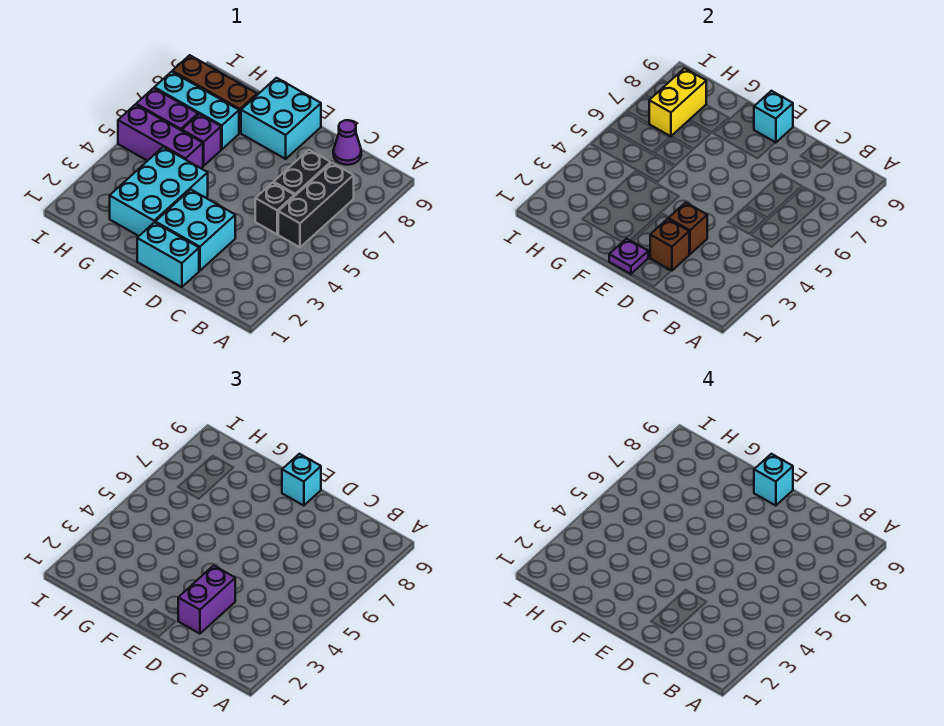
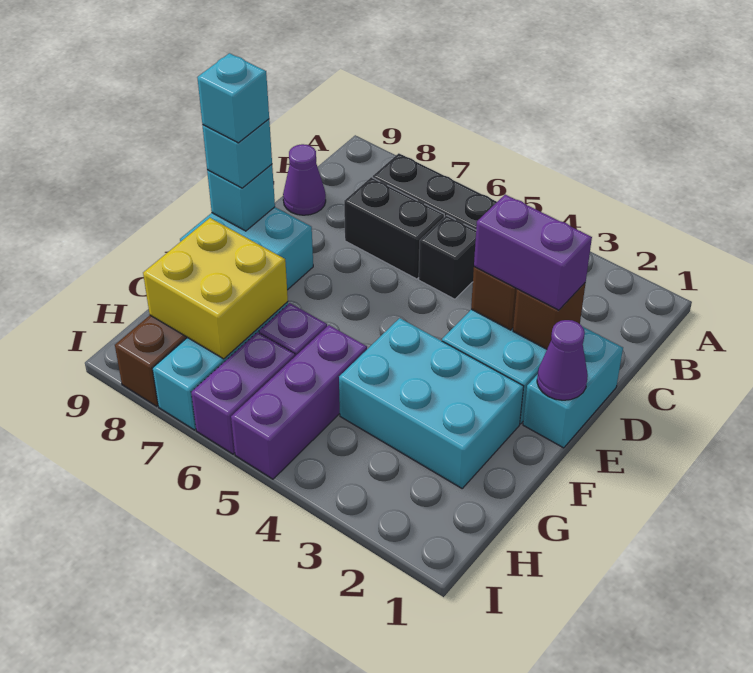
purple plate E1 level 2 -> purple cone E1 level 2
yellow brick H7:H8 level 2 -> yellow brick G7:H8 level 2

